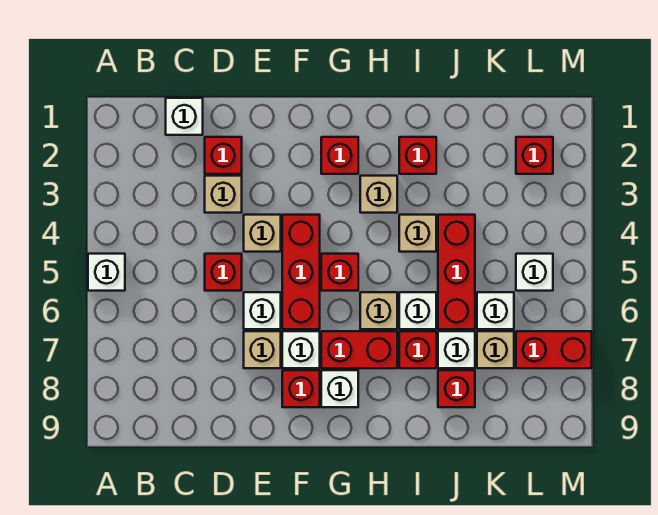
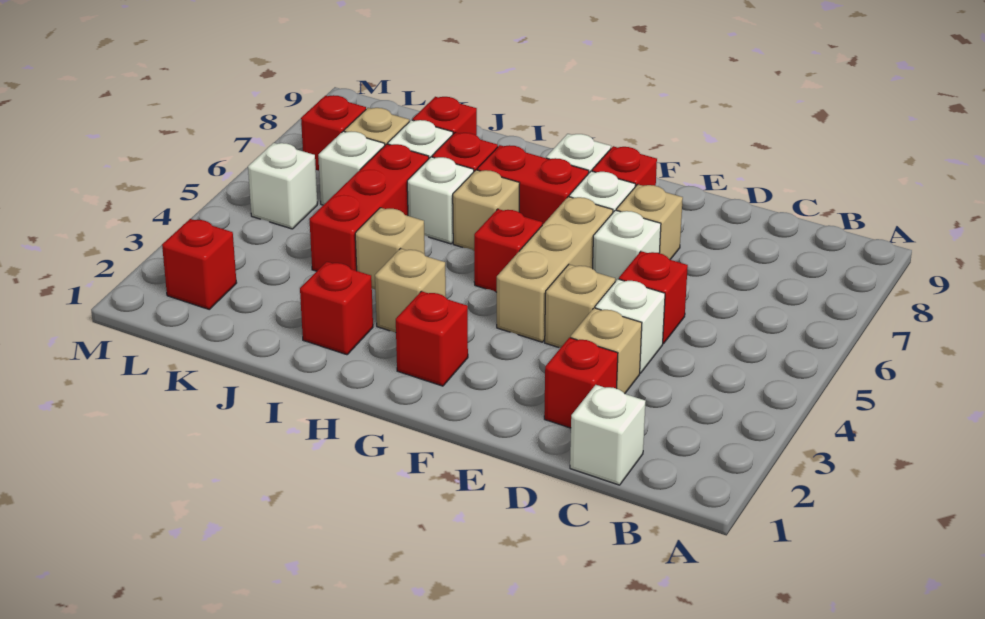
white brick A5 level 1 -> white brick D4 level 1
red brick F4:F6 level 1 -> tan brick F4:F6 level 1
red brick L7:M7 level 1 -> red brick L7 level 1

